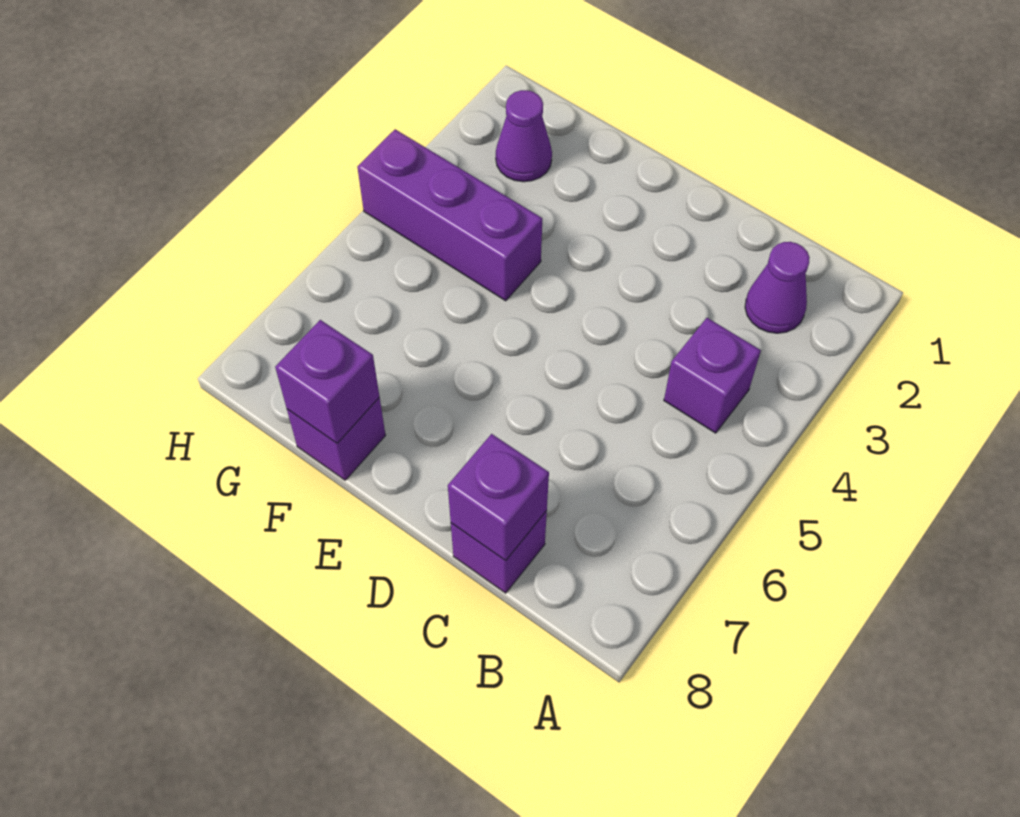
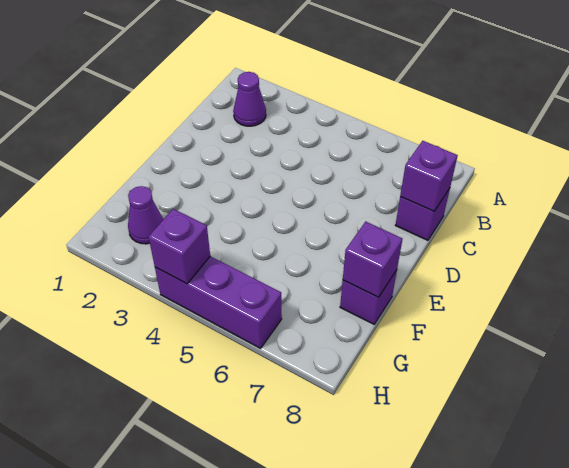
purple brick B4 level 1 -> purple brick H4 level 2
purple brick F4:H4 level 1 -> purple brick H4:H6 level 1

